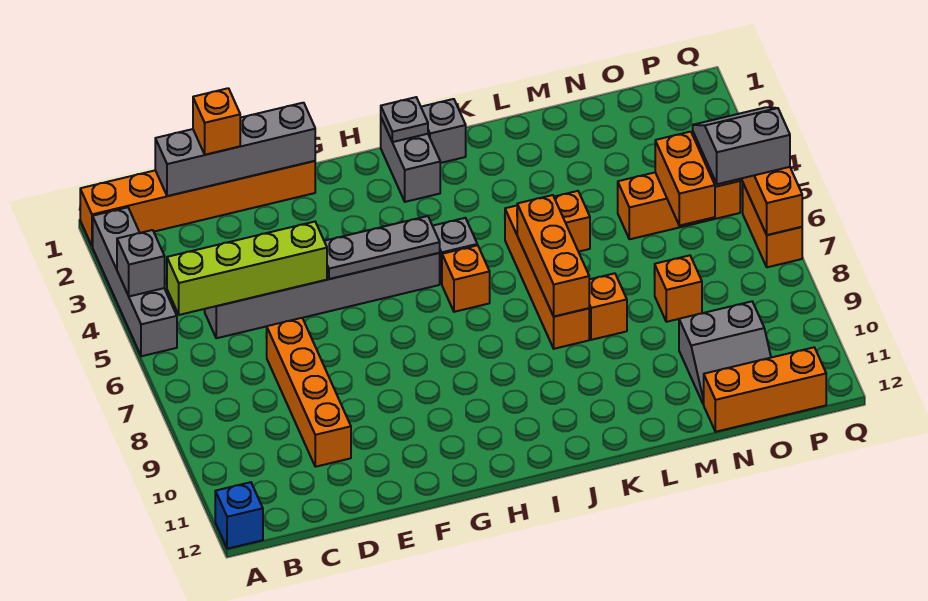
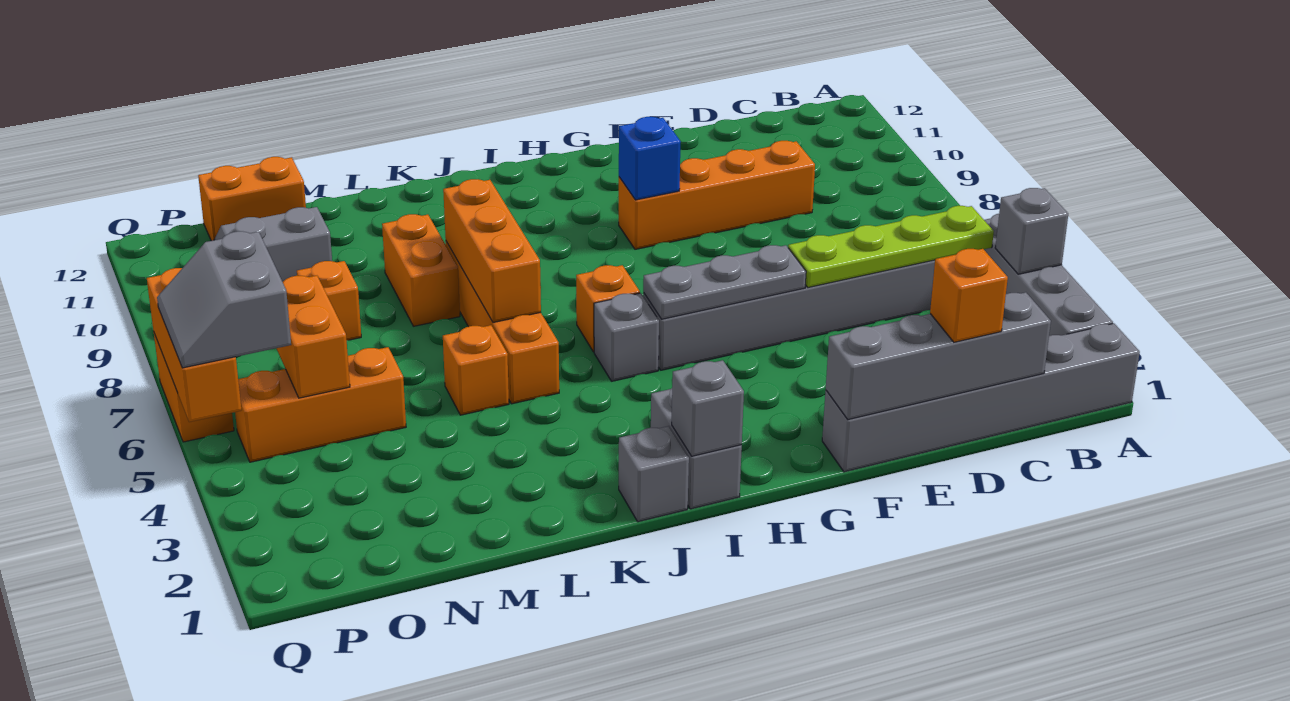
orange brick A1:F1 level 1 -> grey brick A1:F1 level 1
blue brick A12 level 1 -> blue brick G9 level 2
lime brick B5:E5 level 2 -> lime plate B5:E5 level 2
orange brick D7:D10 level 1 -> orange brick D9:G9 level 1
grey plate I1 level 2 -> grey brick I1 level 2
orange brick L8 level 1 -> orange brick L8:L9 level 1
orange brick N12:P12 level 1 -> orange brick N12:O12 level 1
grey slope P5:Q6 level 3 top 6 -> grey slope P5:Q6 level 3 top P

